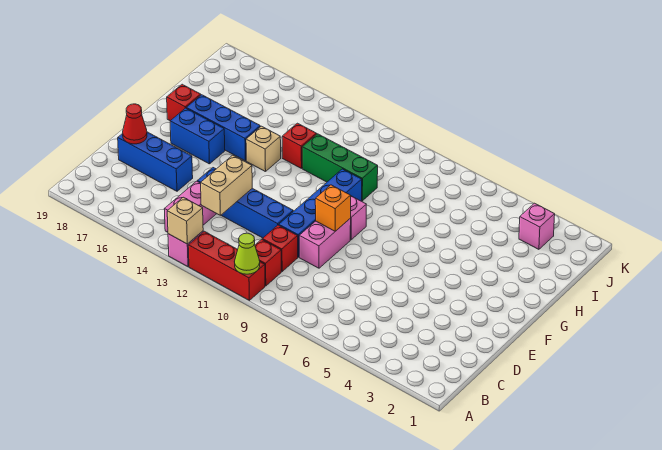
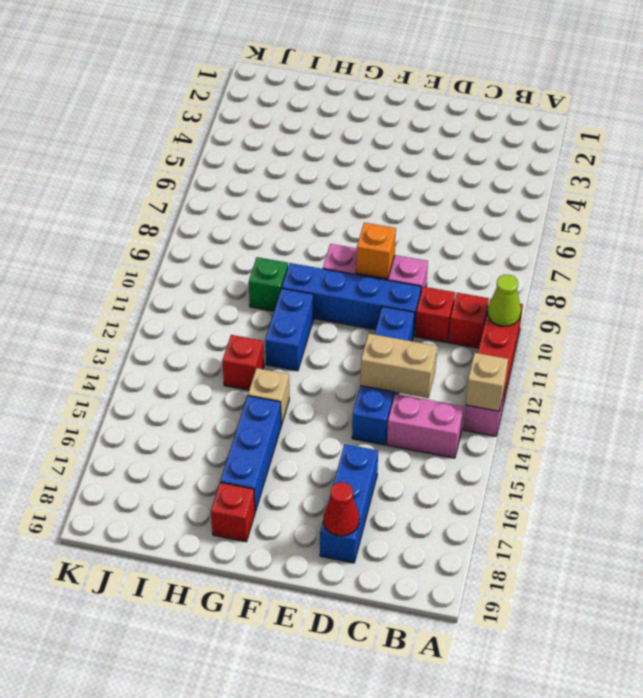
blue brick F16:F17 level 1 -> blue brick G11:G12 level 1
green brick H10:H12 level 1 -> green brick H10 level 1
pink brick J3 level 1 -> none

